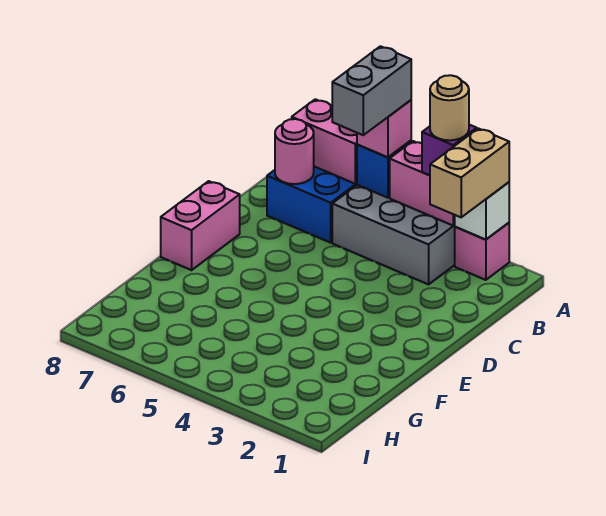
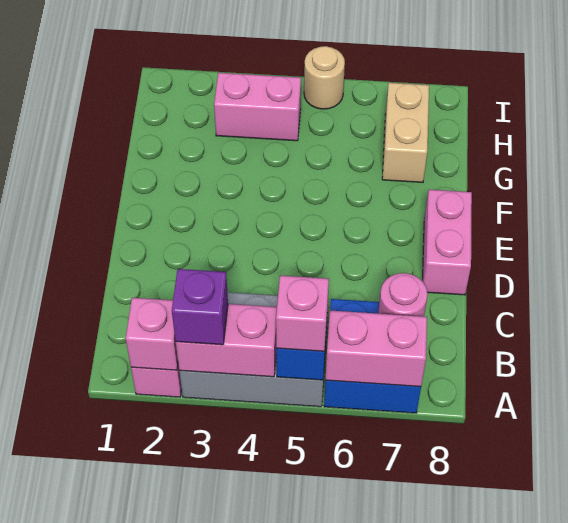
white brick A2 level 2 -> pink brick A2 level 2
tan brick A2:B2 level 3 -> tan brick G7:H7 level 1
tan round brick A3 level 4 -> tan round brick I5 level 1
grey brick A5:B5 level 4 -> none
none -> pink brick H3:H4 level 1

